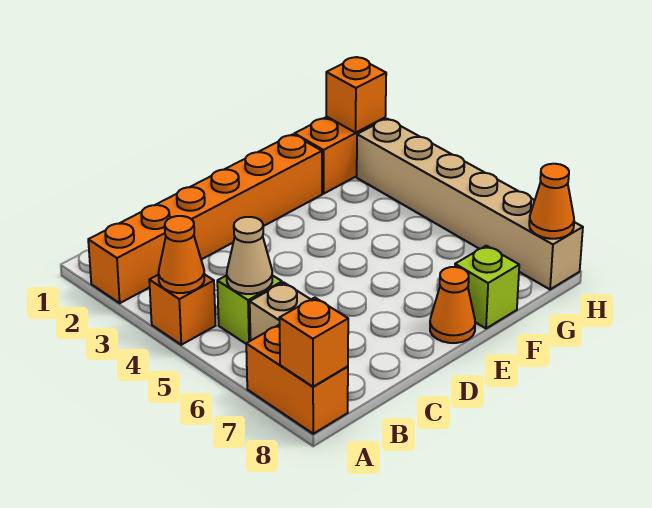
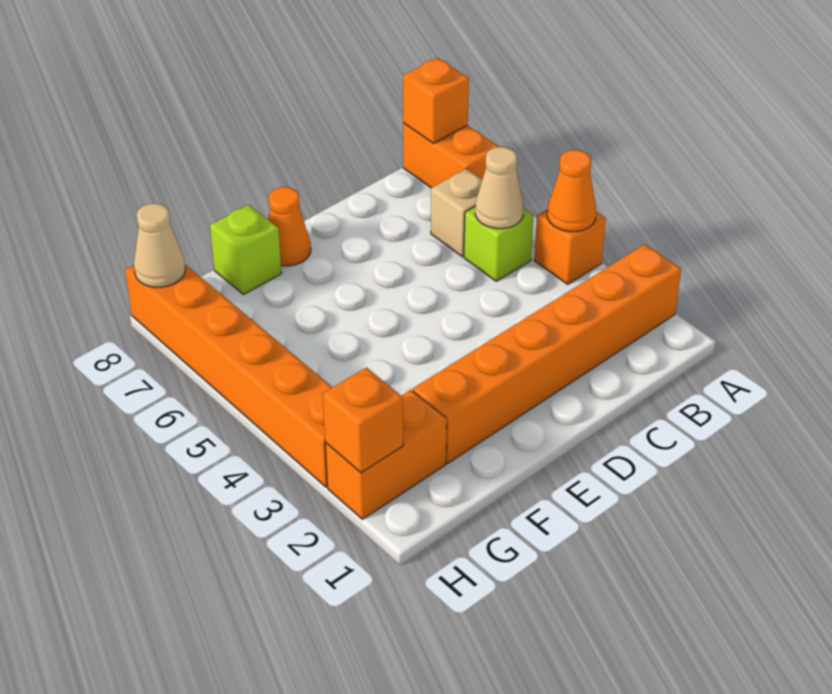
tan brick H3:H8 level 1 -> orange brick H3:H8 level 1
orange cone H8 level 2 -> tan cone H8 level 2

